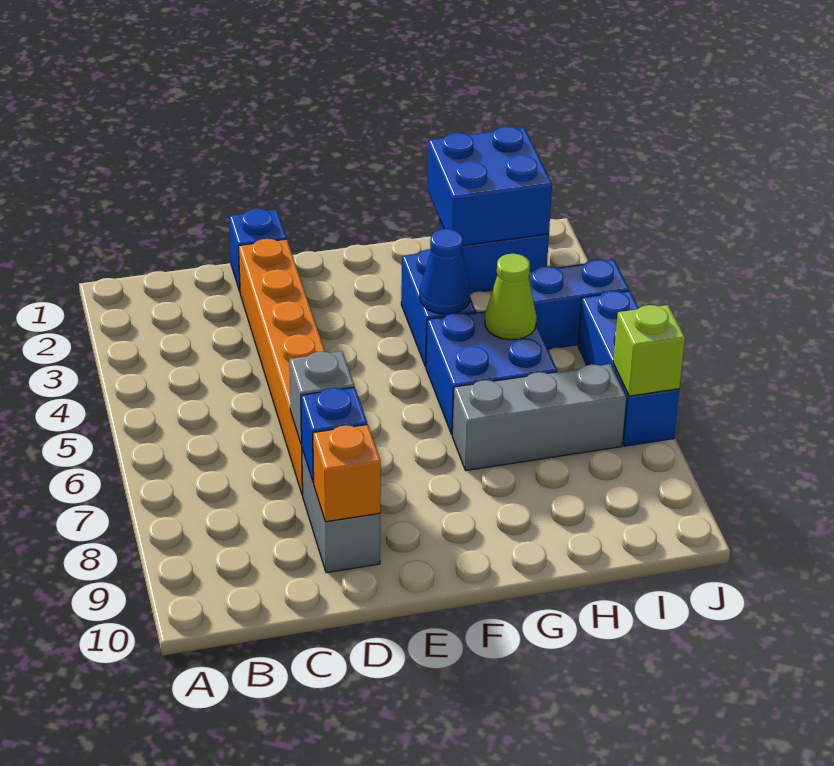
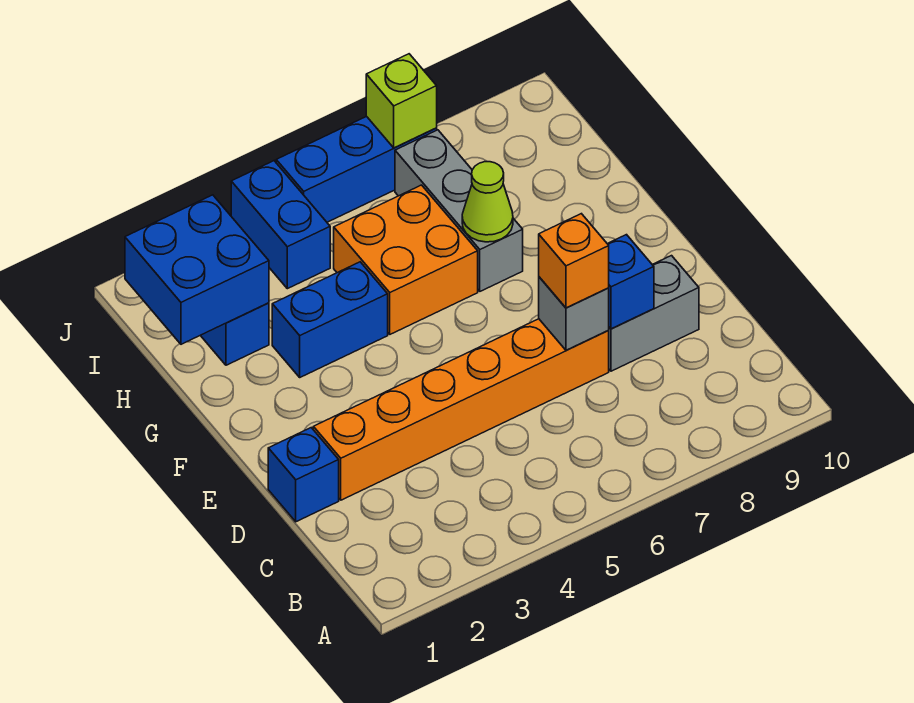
orange brick D9 level 2 -> orange brick D7 level 3
blue cone G4 level 2 -> none
blue brick G5:H6 level 1 -> orange brick G5:H6 level 1
lime cone H5 level 2 -> lime cone G7 level 2

